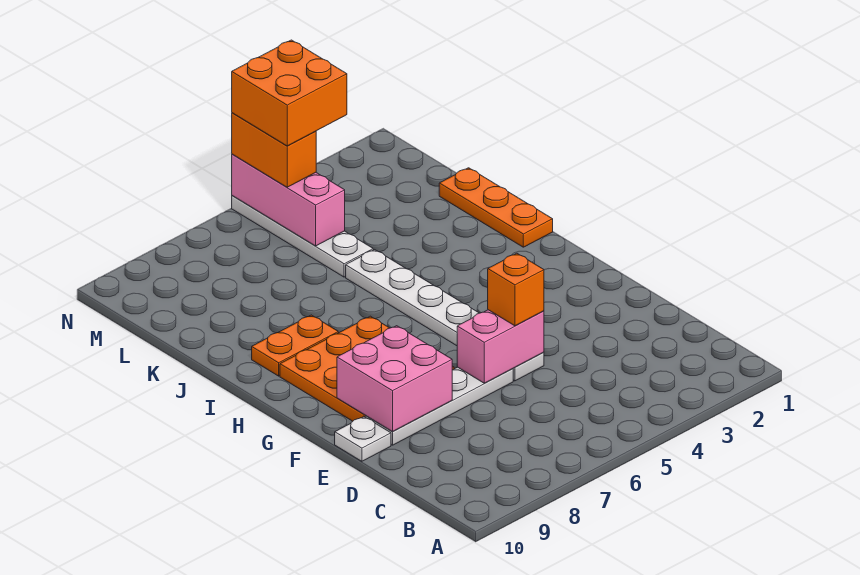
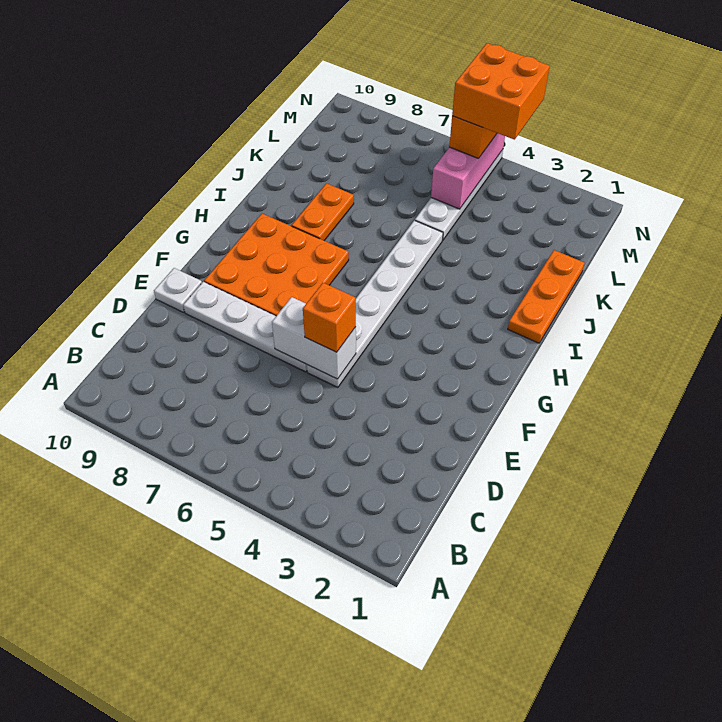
pink brick E5:E6 level 2 -> white brick E5:E6 level 2
pink brick E8:F9 level 2 -> none
orange plate I8:I9 level 1 -> orange plate I8:J8 level 1

